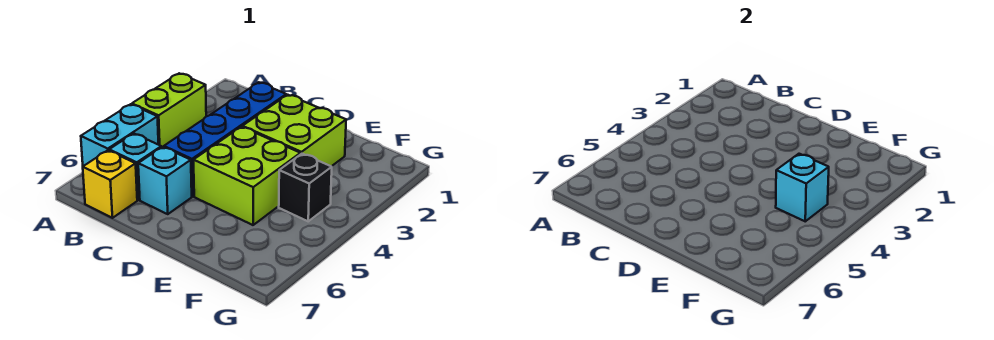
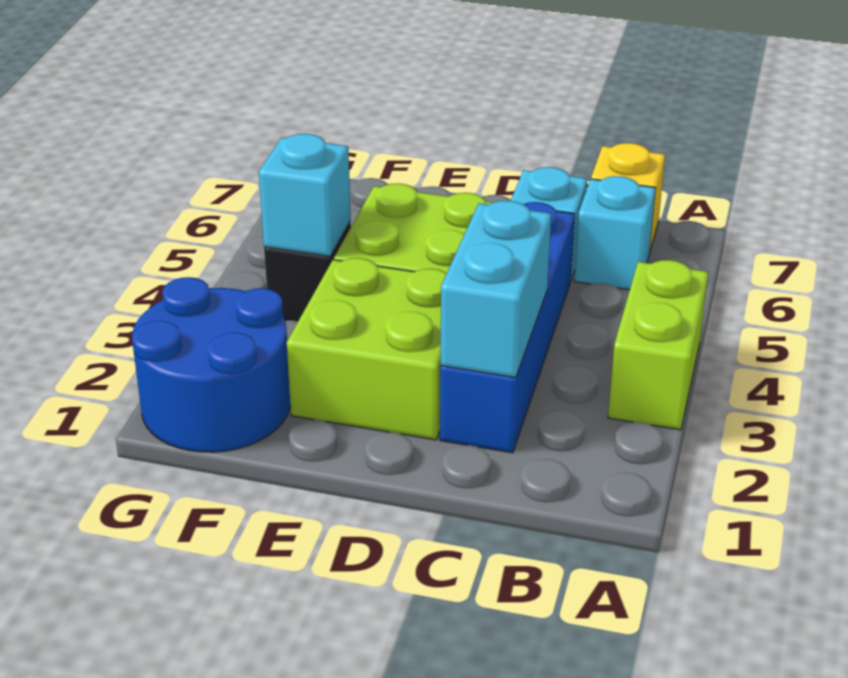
cyan brick A5:A6 level 1 -> cyan brick C2:C3 level 2
none -> blue round brick F1:G2 level 1

